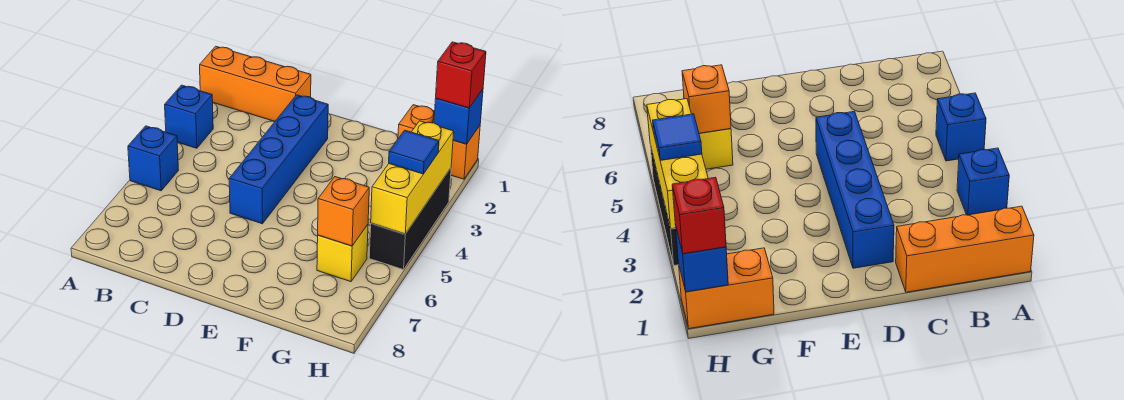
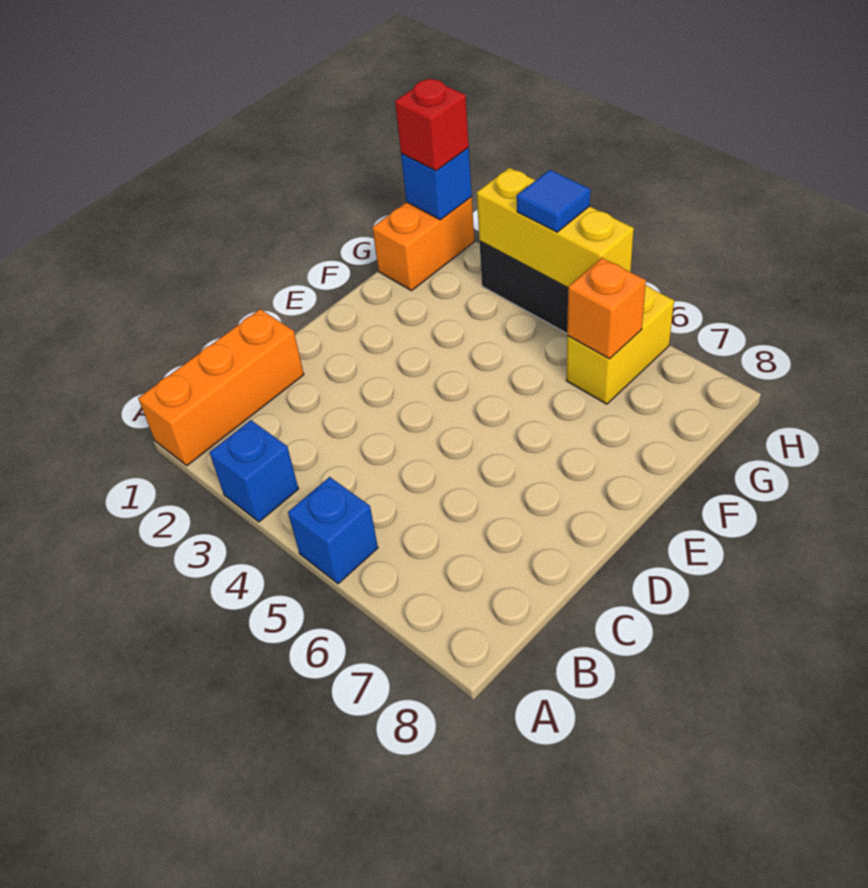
blue brick D2:D5 level 1 -> none
yellow brick G6 level 1 -> yellow brick G6:H6 level 1

